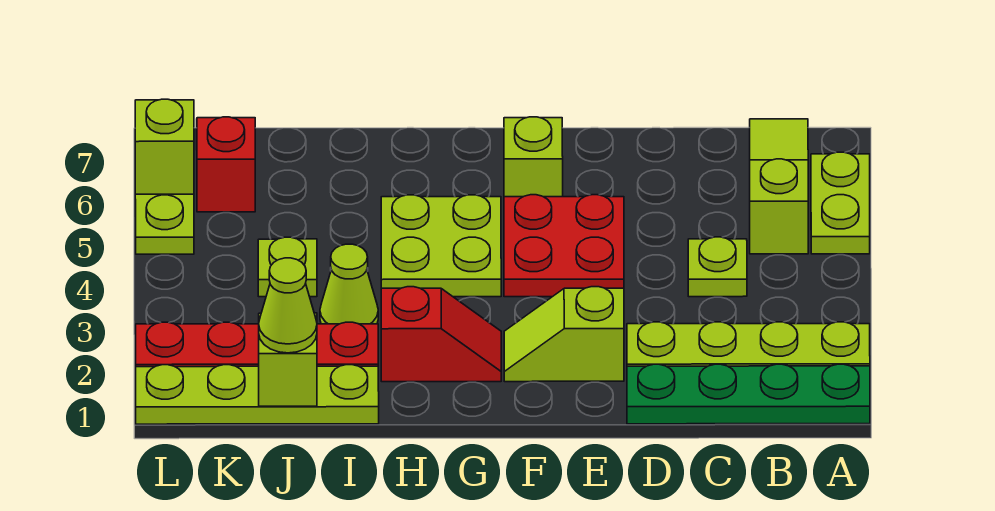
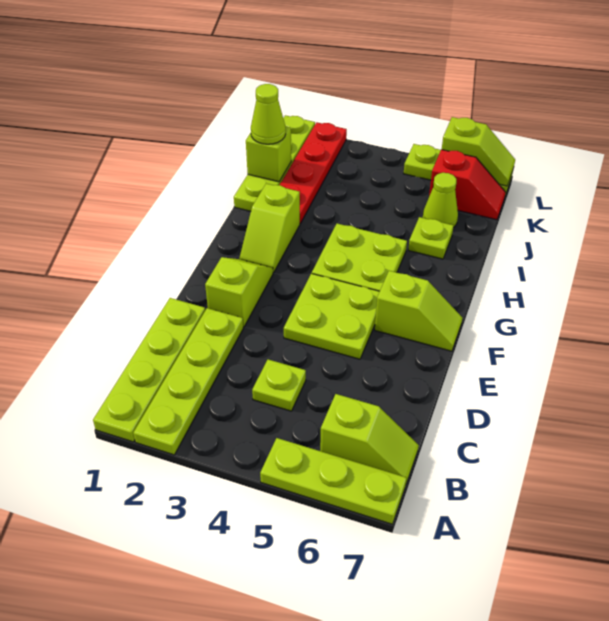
green plate A1:D1 level 1 -> lime plate A1:D1 level 1
lime plate A5:A6 level 1 -> lime plate A5:A7 level 1
lime slope B5:B7 level 1 top 5 -> lime slope B6:B7 level 1 top 6
red plate E4:F5 level 1 -> lime plate E4:F5 level 1
red slope G2:H2 level 1 top H -> lime slope G2:H2 level 1 top H
lime cone I3 level 1 -> lime cone J6 level 1
lime plate J4 level 1 -> lime plate I6 level 1

